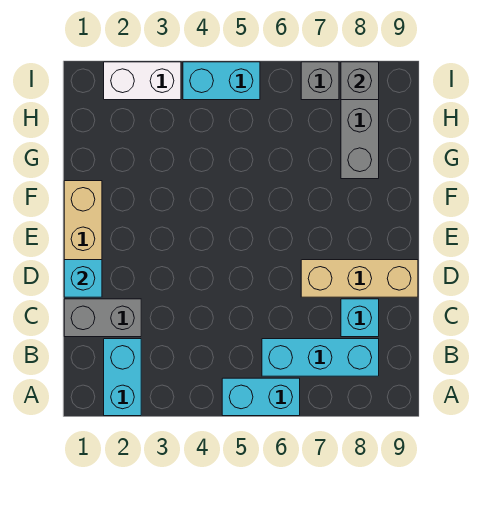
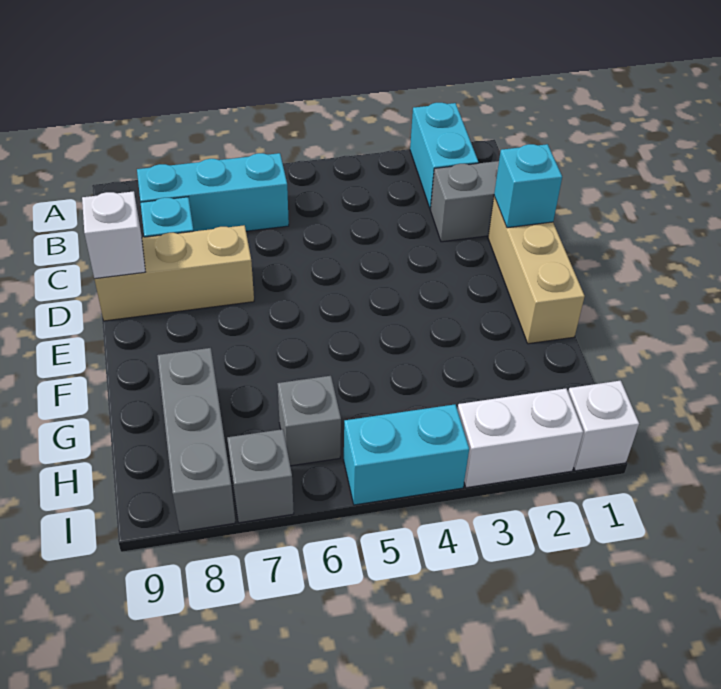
cyan brick A5:A6 level 1 -> none
none -> white brick D9 level 2
none -> white brick I1 level 1
grey brick I8 level 2 -> grey brick H6 level 1

